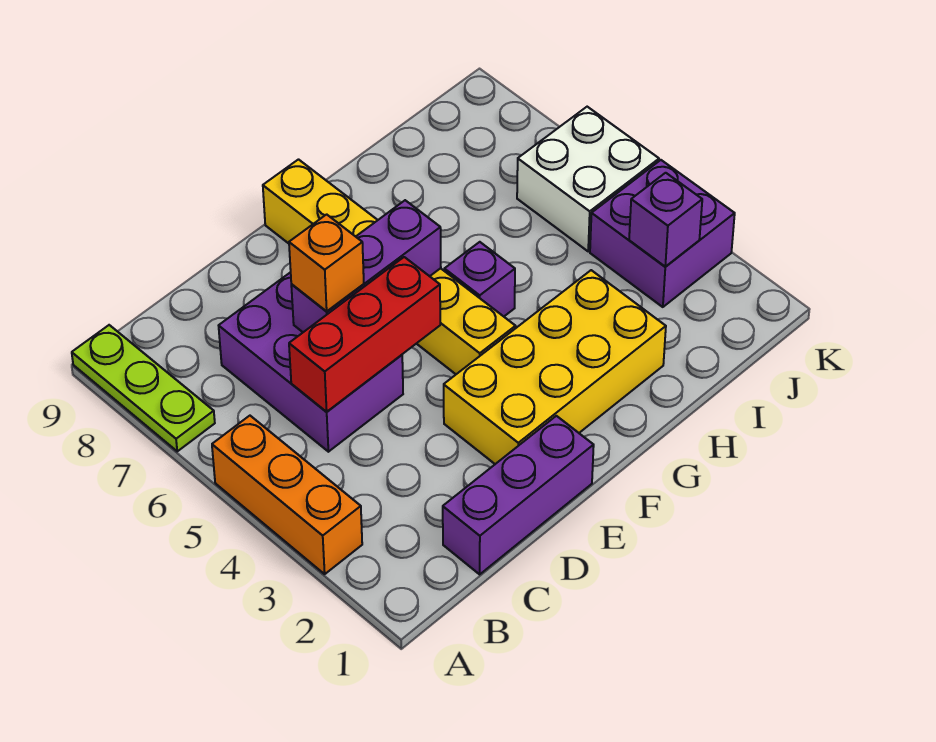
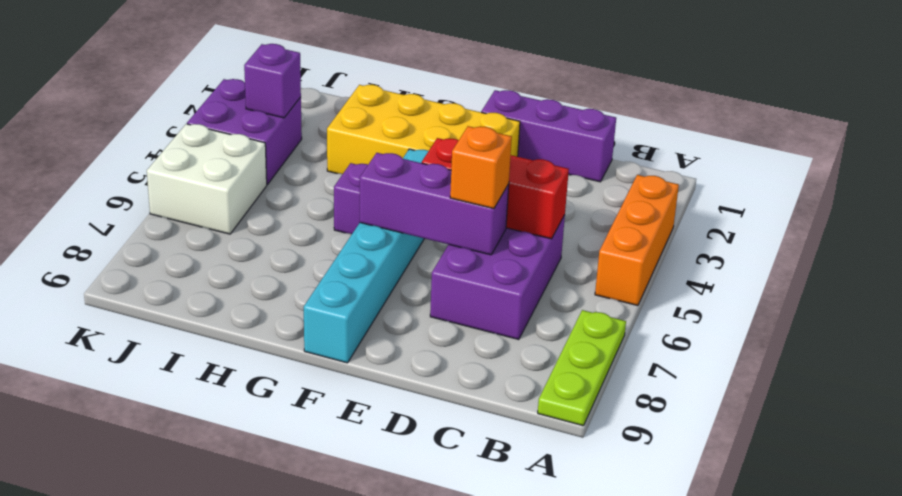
yellow brick F4:F9 level 1 -> cyan brick F4:F9 level 1

